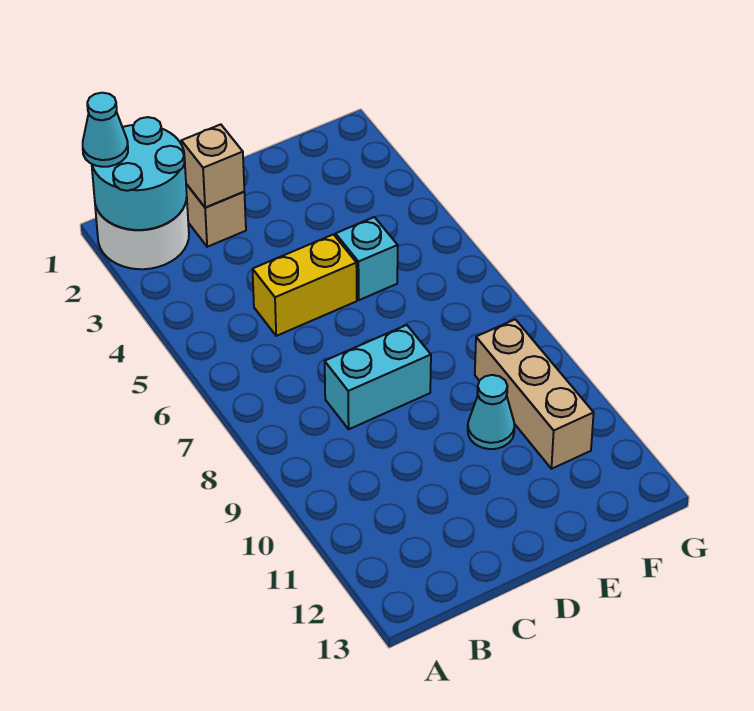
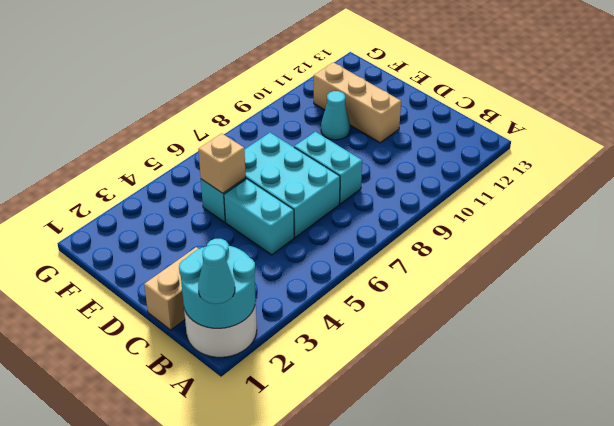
tan brick C2 level 2 -> tan brick E5 level 2
yellow brick C5:D5 level 1 -> cyan brick C5:D5 level 1
none -> cyan brick C6:E7 level 1
tan brick F9:F11 level 1 -> tan brick D11:F11 level 1

